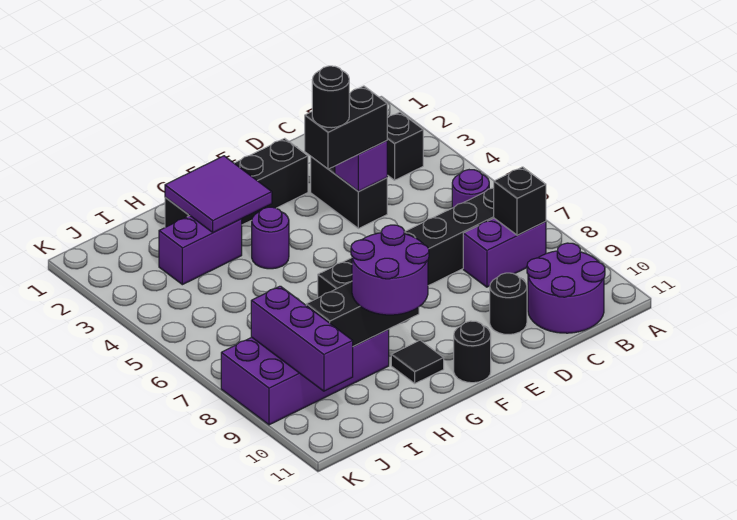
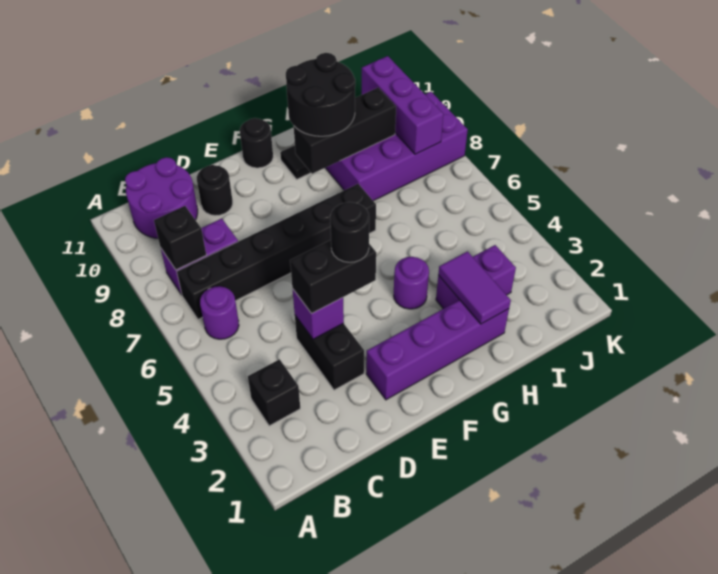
black brick E2:H2 level 1 -> purple brick E2:H2 level 1
purple tile G2:H3 level 2 -> purple tile H2:H3 level 2
purple round brick G9:H10 level 3 -> black round brick G9:H10 level 3

